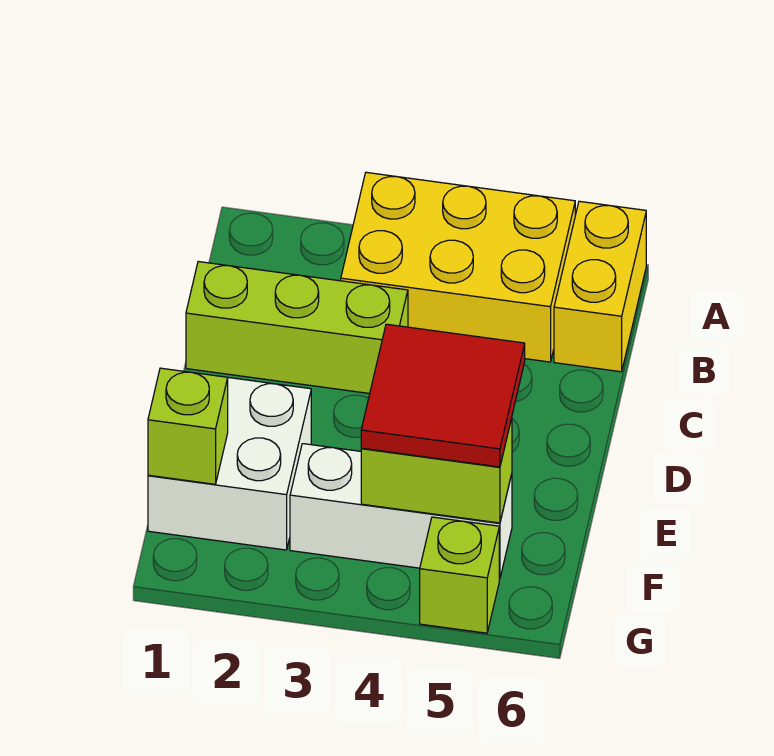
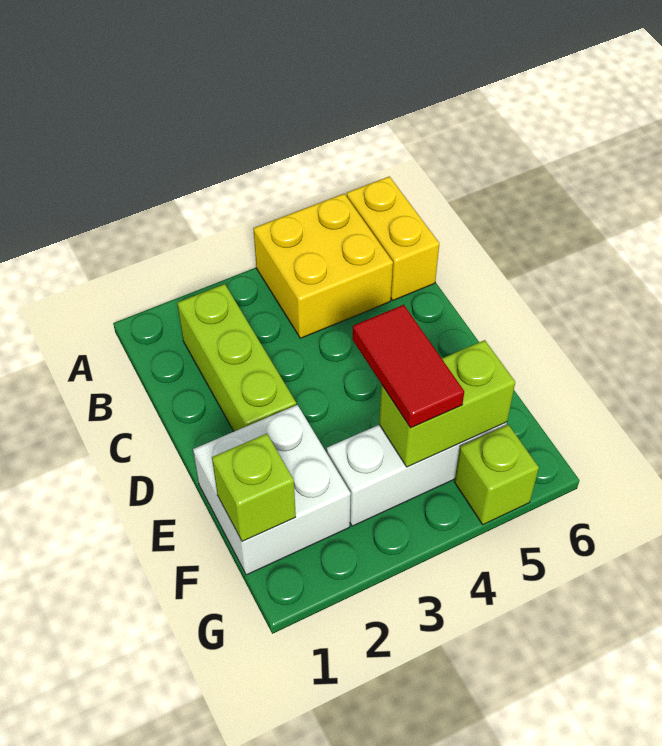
yellow brick A3:B5 level 1 -> yellow brick A4:B5 level 1
lime brick C1:C3 level 1 -> lime brick B2:D2 level 1
red tile E4:F5 level 3 -> red tile E4:F4 level 3

